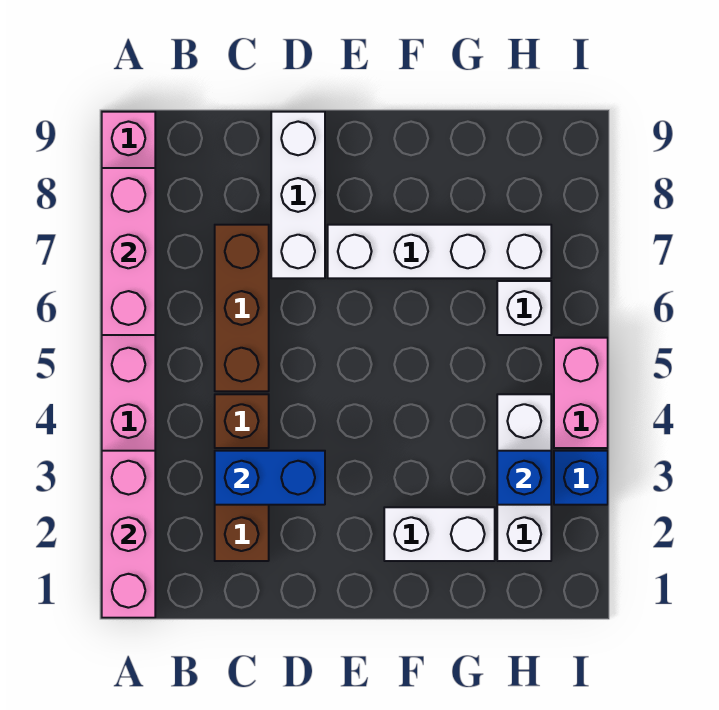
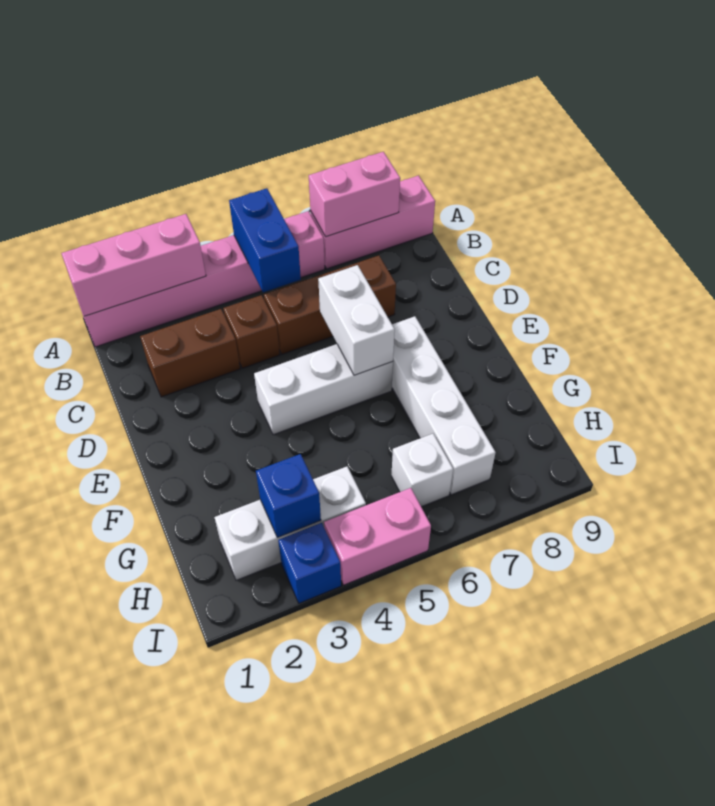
pink brick A6:A8 level 2 -> pink brick A7:A8 level 2
blue brick C3:D3 level 2 -> blue brick A5:B5 level 2
white brick D7:D9 level 1 -> white brick E4:E6 level 1
white brick F2:G2 level 1 -> white brick D6:E6 level 2

